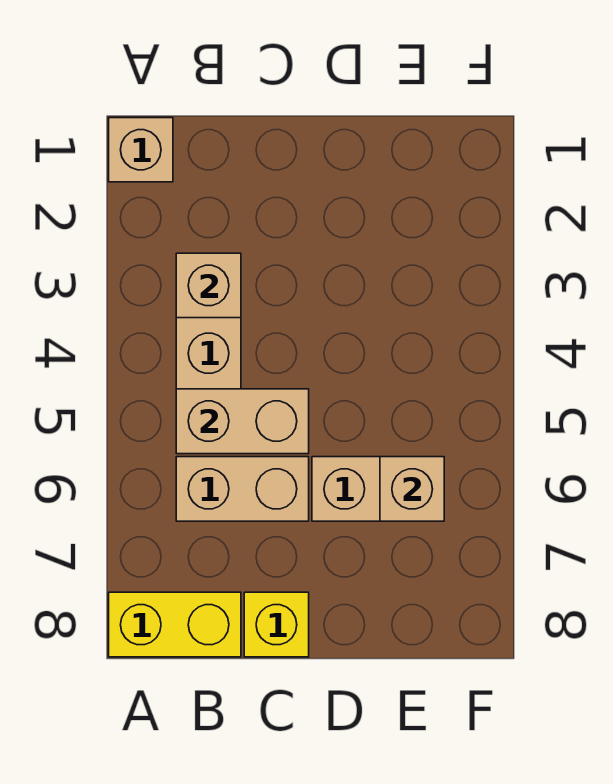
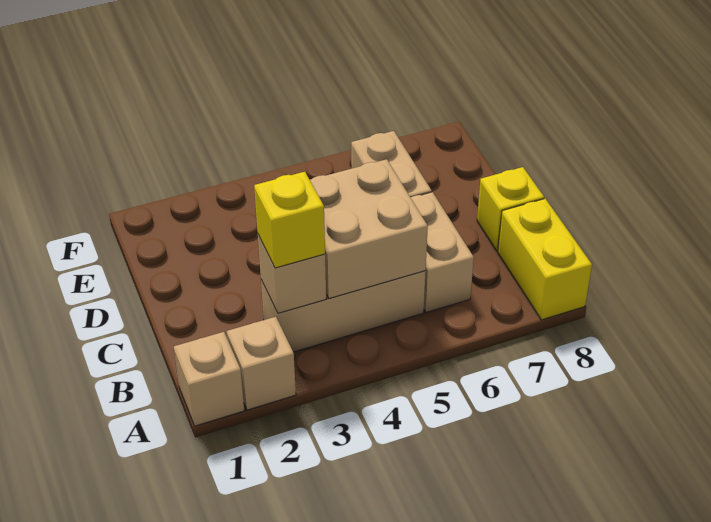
none -> yellow brick B3 level 3
tan brick B5:C5 level 2 -> tan brick B4:C5 level 2
tan brick E6 level 2 -> tan brick A2 level 1

